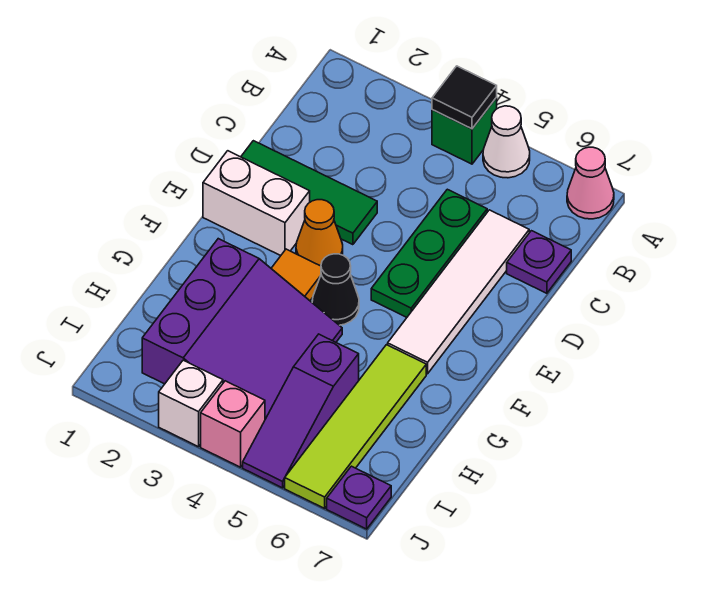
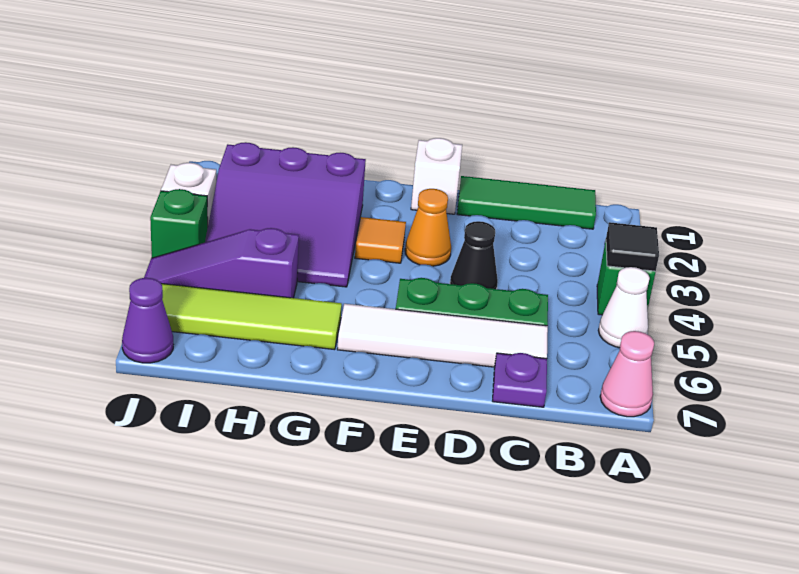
green tile D1:D3 level 1 -> green tile B1:D1 level 1
white brick E1:E2 level 1 -> white brick E1 level 1
black cone F4 level 1 -> black cone D4 level 1
pink brick J4 level 1 -> green brick J4 level 1
purple plate J7 level 1 -> purple cone J7 level 1

